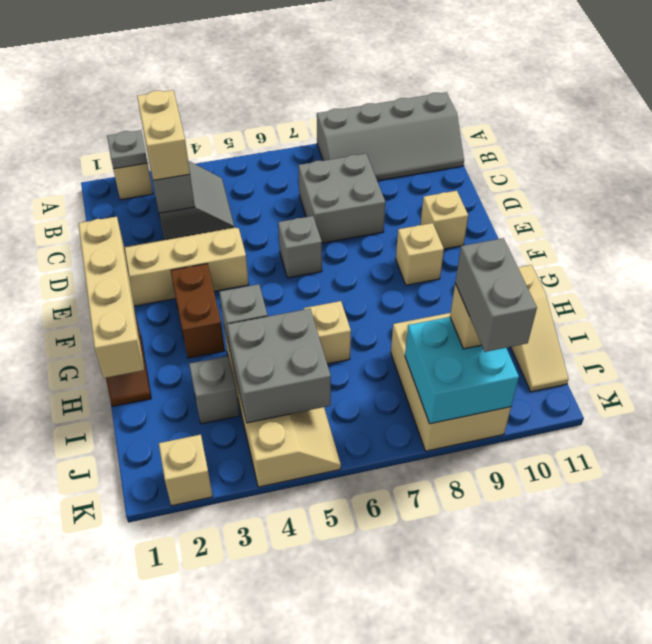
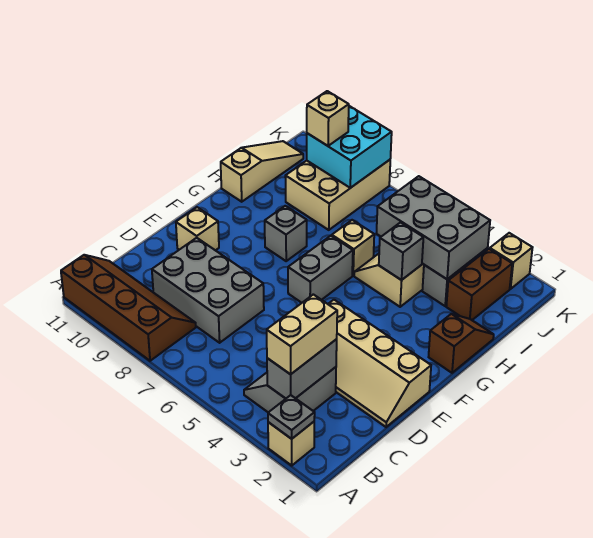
grey slope A8:B11 level 1 top A -> brown slope A8:B11 level 1 top A
grey brick C7:D8 level 1 -> grey brick C7:D9 level 1
tan brick E1:H1 level 2 -> none
grey brick E6 level 1 -> grey brick G8 level 1
brown brick F3:G3 level 1 -> brown brick I2:J2 level 1
tan brick F9 level 1 -> none
grey brick I4:J5 level 2 -> grey brick I3:J5 level 2
grey brick J9:K9 level 4 -> grey brick F6:G6 level 1

